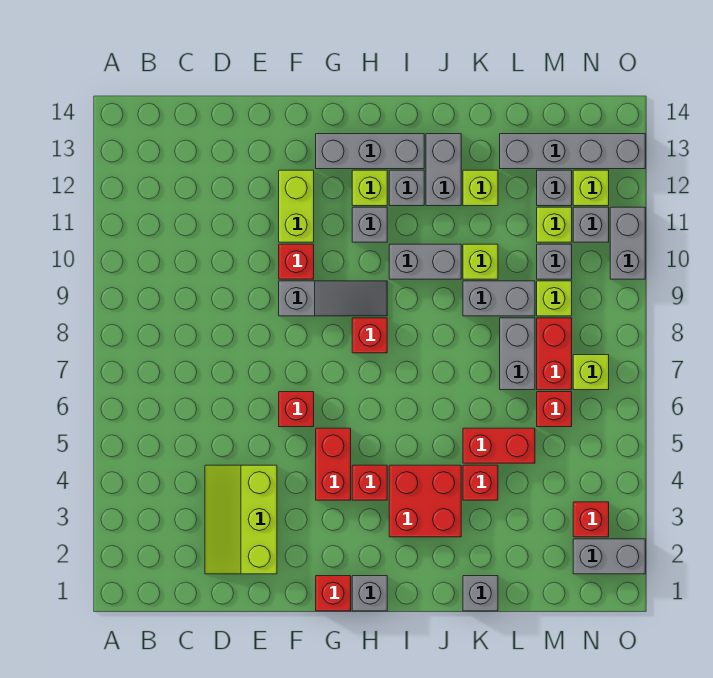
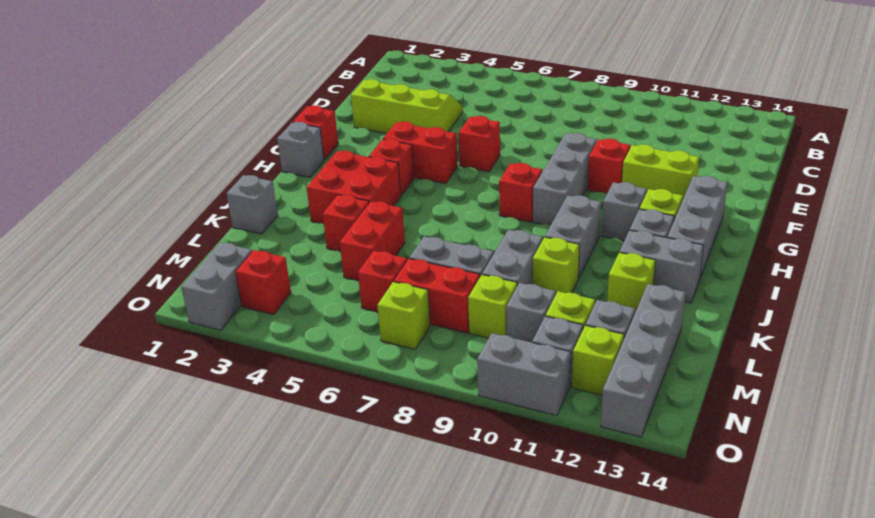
grey slope F9:H9 level 1 top F -> grey brick F9:H9 level 1

